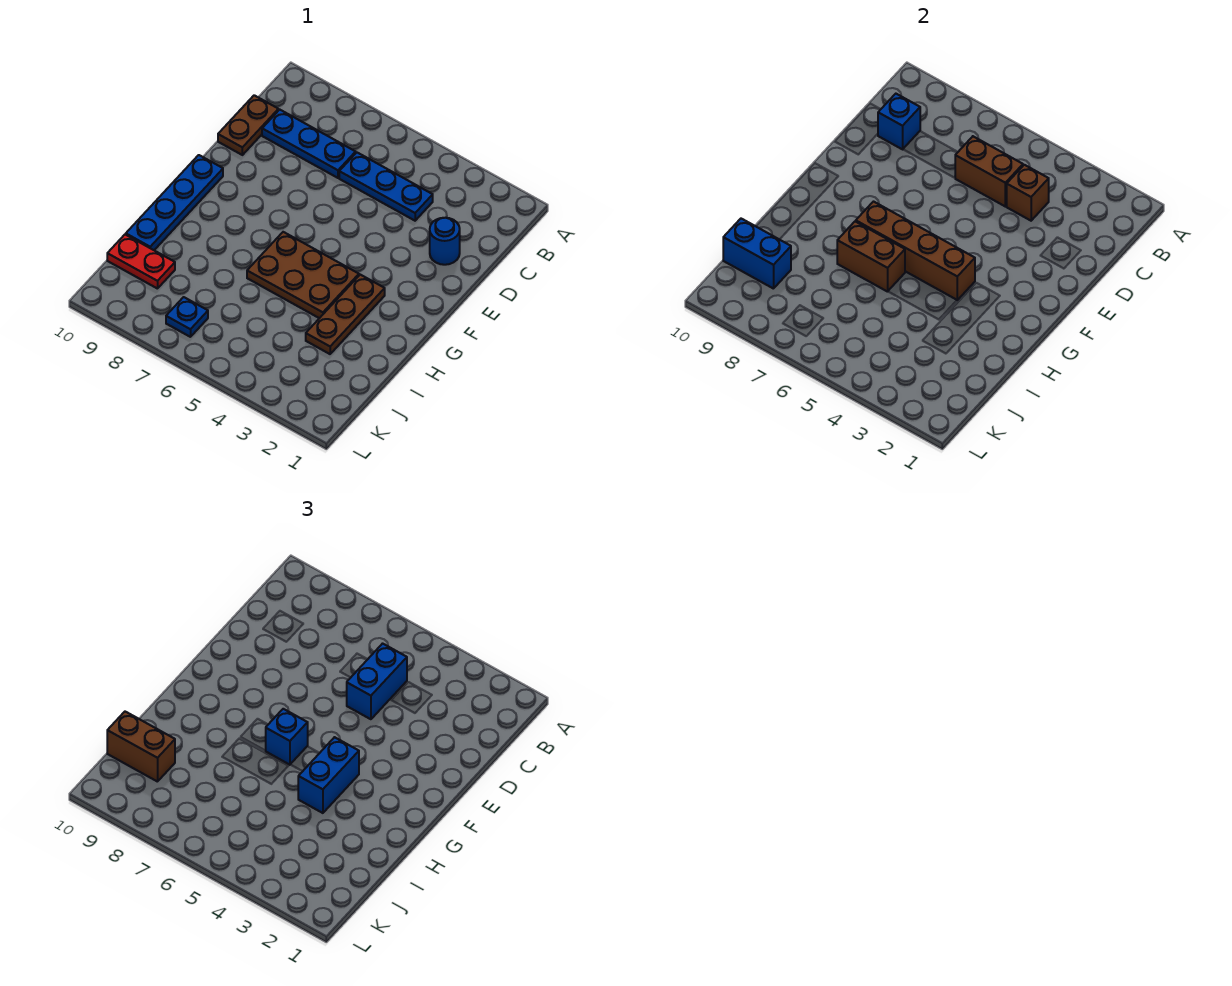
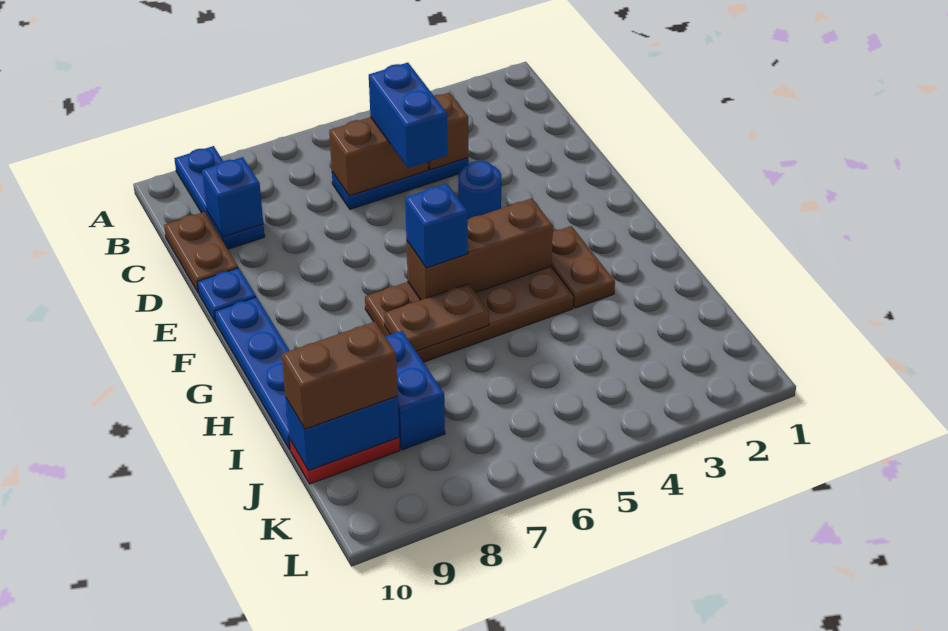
blue plate C7:C9 level 1 -> blue plate A9:C9 level 1
blue round brick D2 level 1 -> blue round brick E4 level 1
brown plate G3:I3 level 1 -> brown plate G3:H3 level 1
brown plate G4:H6 level 1 -> brown plate G4:H7 level 1
brown brick G4:G7 level 2 -> brown brick G4:G6 level 2
blue brick G4:H4 level 3 -> blue brick I8:J8 level 1
brown brick H6:H7 level 2 -> brown plate H6:H7 level 2
blue plate K7 level 1 -> blue plate E10 level 1

